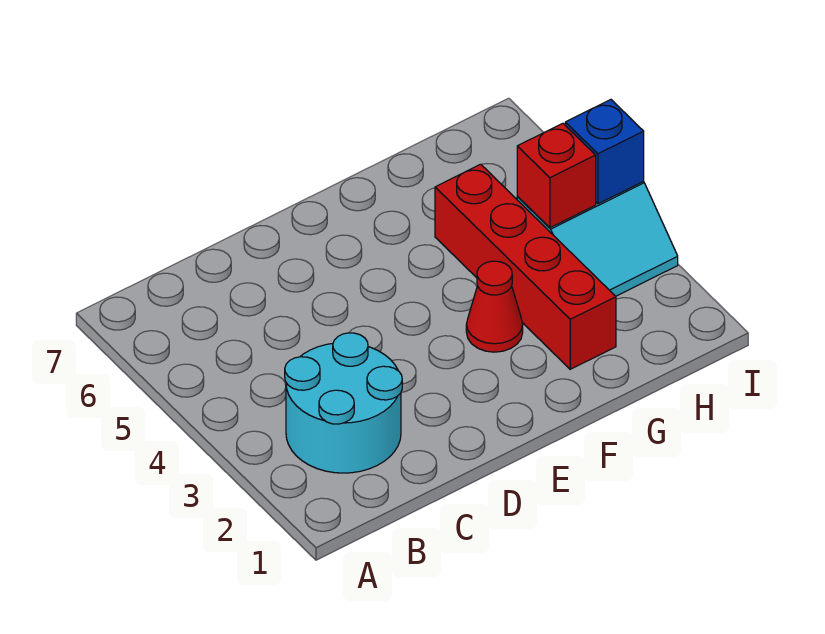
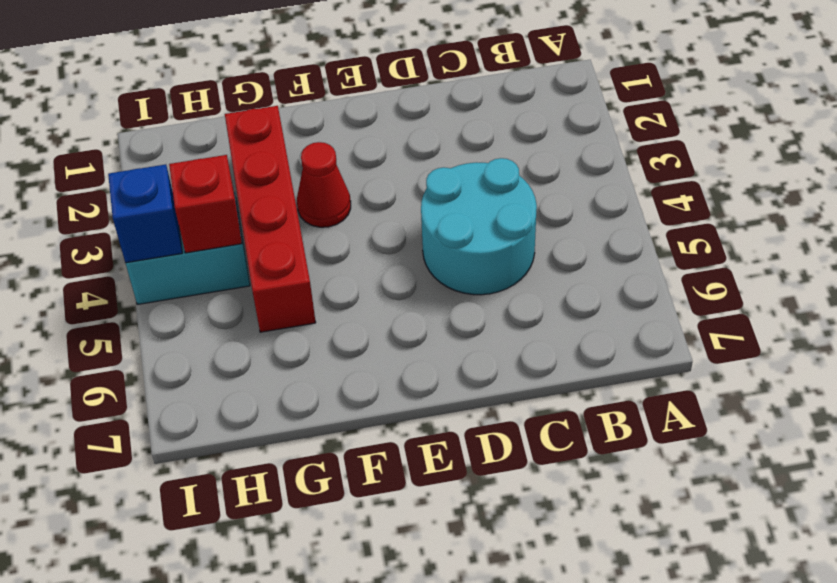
cyan round brick B2:C3 level 1 -> cyan round brick C4:D5 level 1

